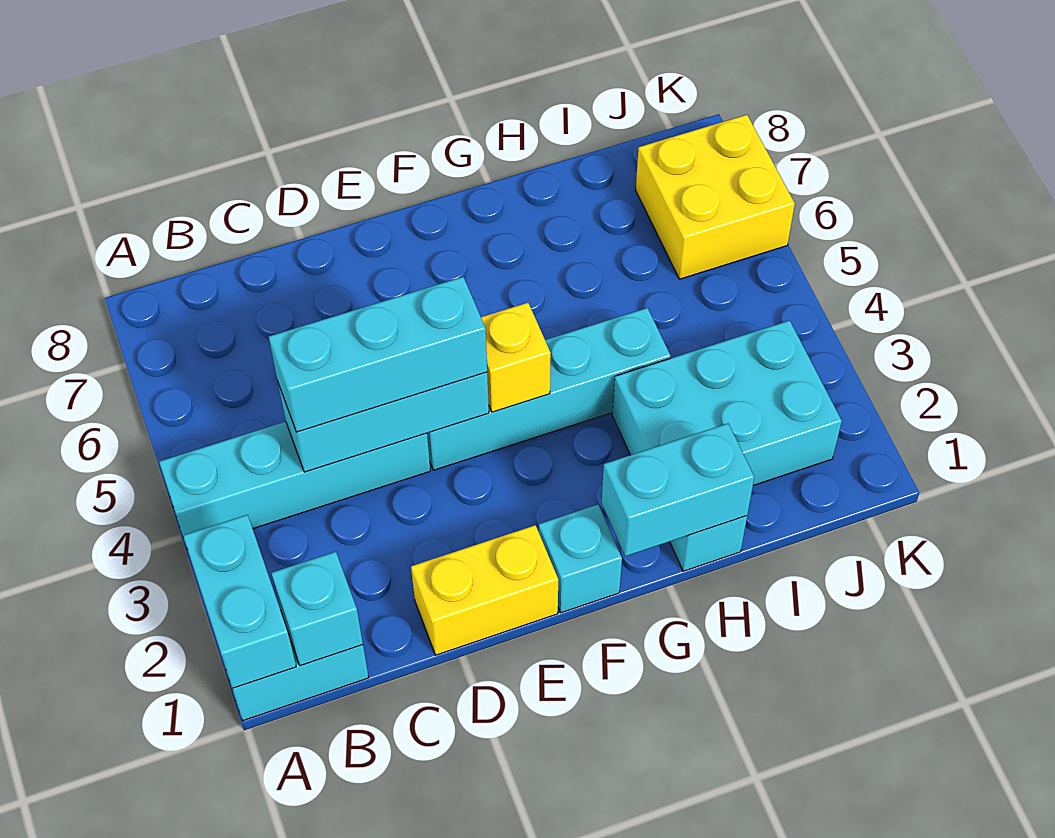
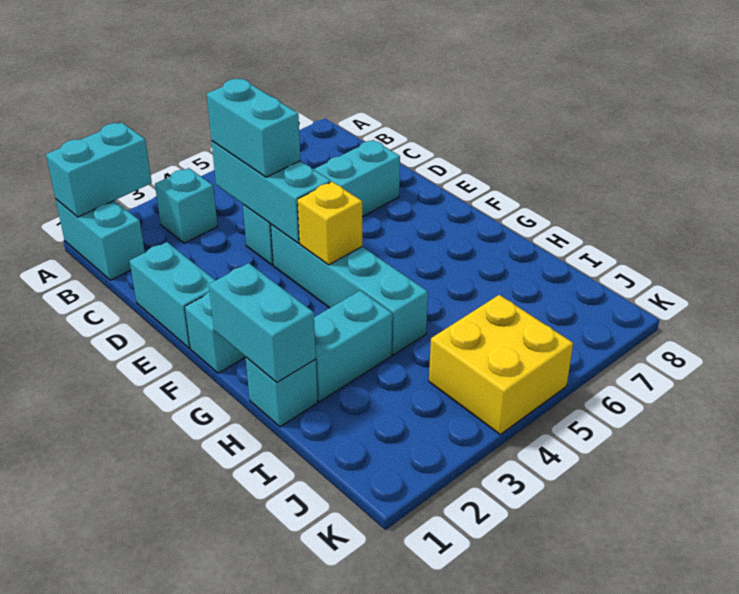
cyan brick A4:D4 level 1 -> cyan brick D4:D7 level 1
cyan brick B1 level 2 -> cyan brick B3 level 1
cyan brick C4:E4 level 3 -> cyan brick C4:D4 level 3
yellow brick D1:E1 level 1 -> cyan brick D1:E1 level 1
cyan brick H2:J3 level 1 -> cyan brick H2:H3 level 1
yellow brick J6:K7 level 1 -> yellow brick J4:K5 level 1

